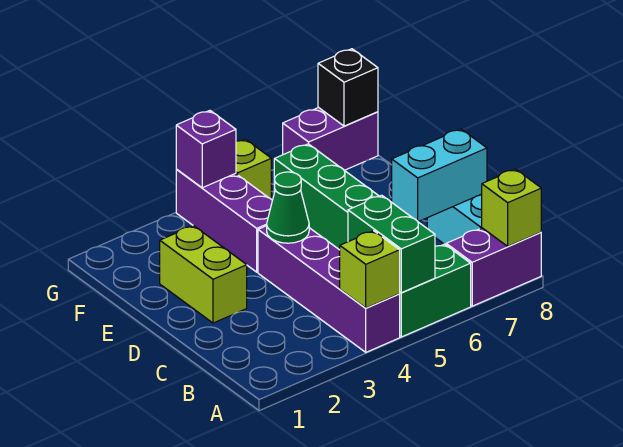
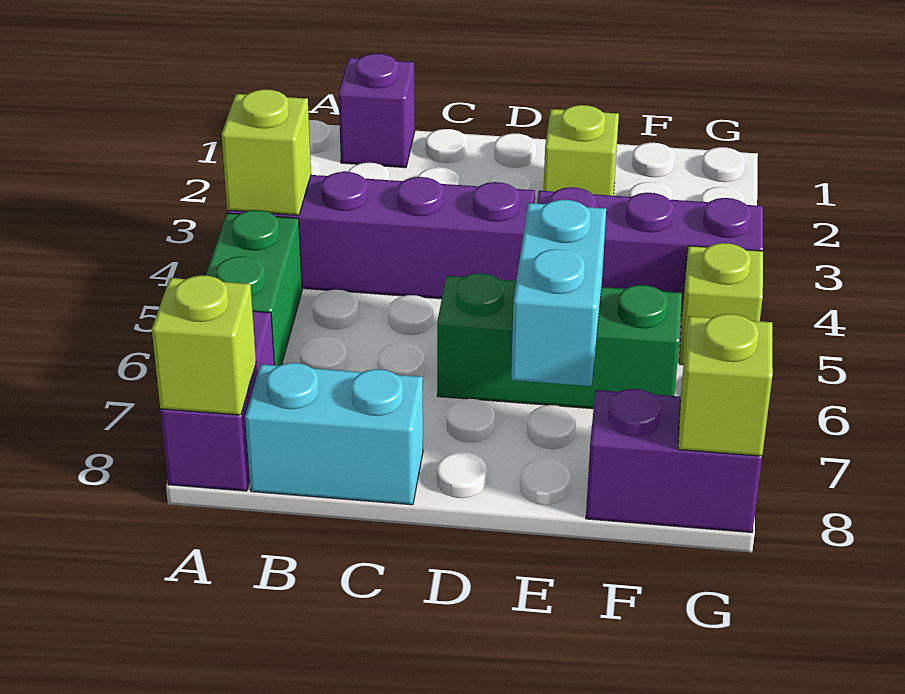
green brick A5:B5 level 2 -> none
cyan brick C7:C8 level 2 -> cyan brick E6:E7 level 2
lime brick D2:E2 level 1 -> lime brick E2 level 1
green cone D4 level 2 -> none
purple brick G4 level 2 -> purple brick B1 level 1
purple brick G7:G8 level 1 -> purple brick F8:G8 level 1
black brick G8 level 2 -> lime brick G8 level 2

